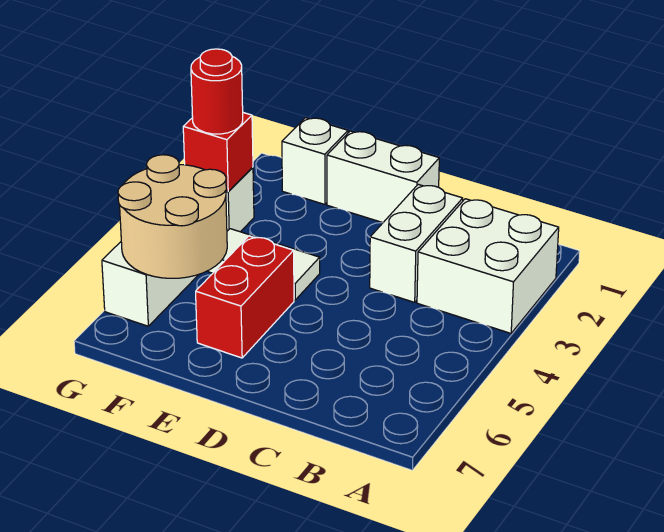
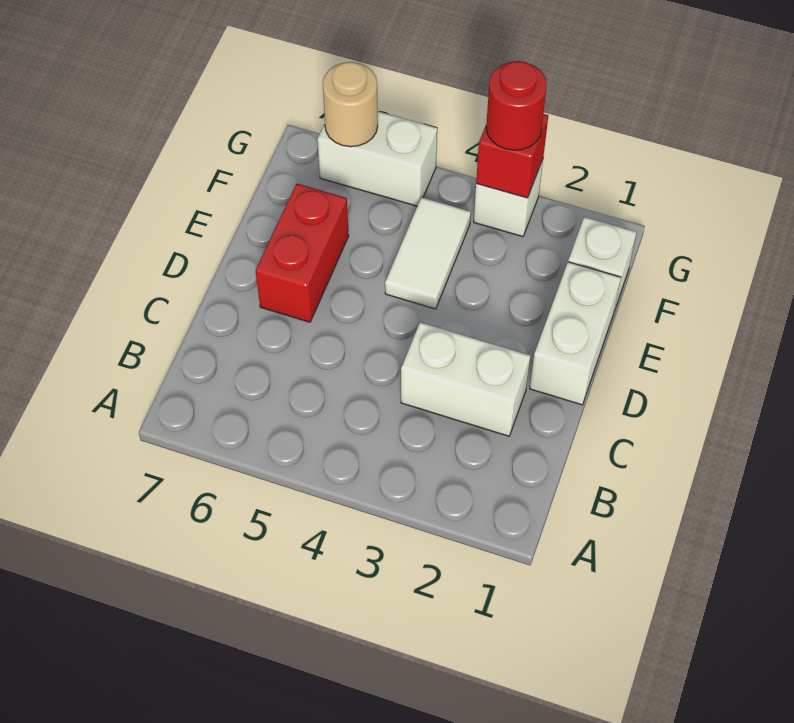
white brick A2:B3 level 1 -> none
red brick E5:E6 level 1 -> red brick D6:E6 level 1
tan round brick F5:G6 level 2 -> tan round brick G6 level 2

